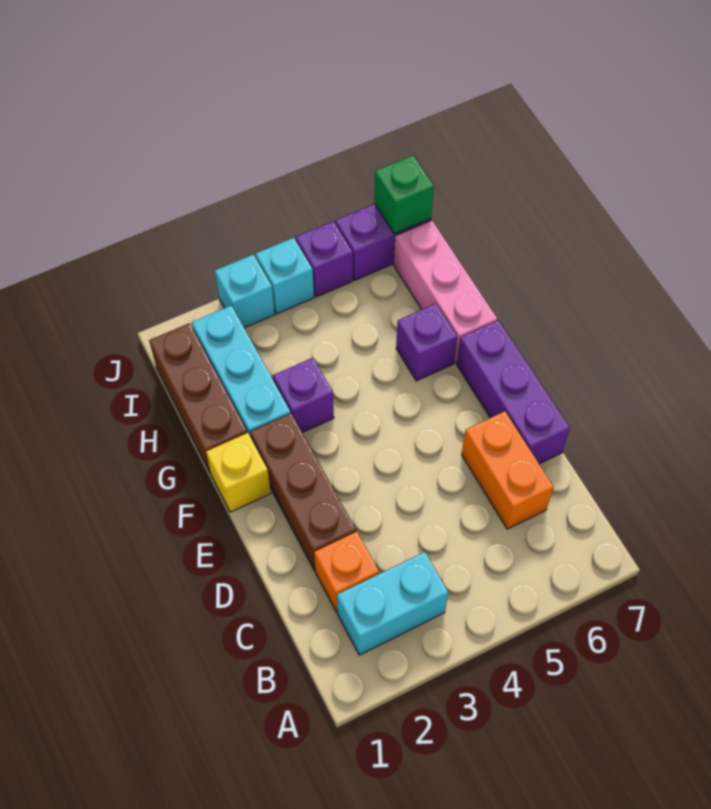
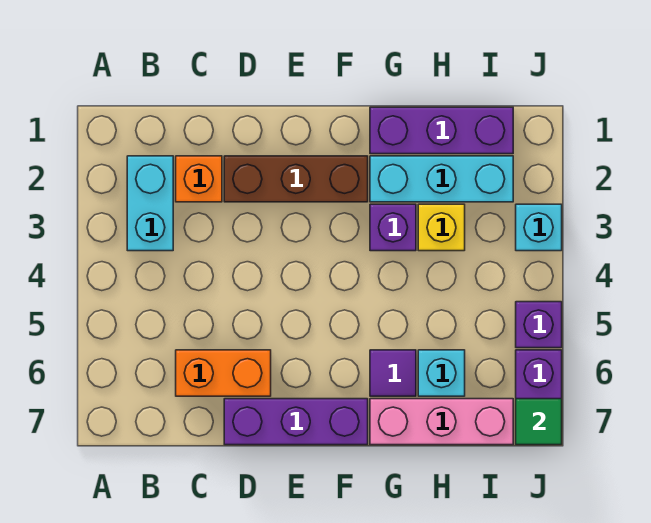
yellow brick F1 level 1 -> yellow brick H3 level 1
brown brick G1:I1 level 1 -> purple brick G1:I1 level 1
purple brick G6 level 1 -> purple tile G6 level 1
cyan brick J4 level 1 -> cyan brick H6 level 1
green brick J7 level 2 -> green tile J7 level 2

